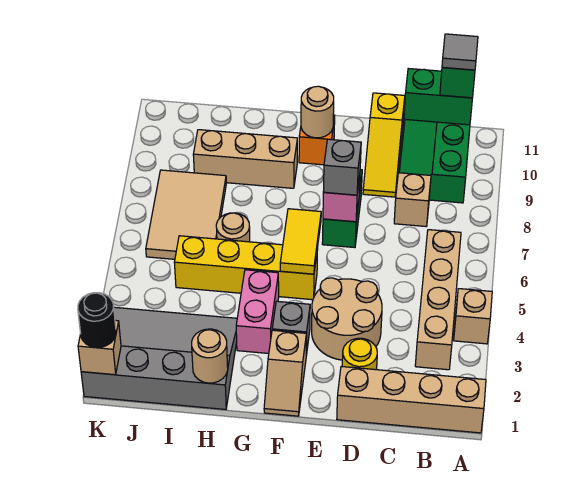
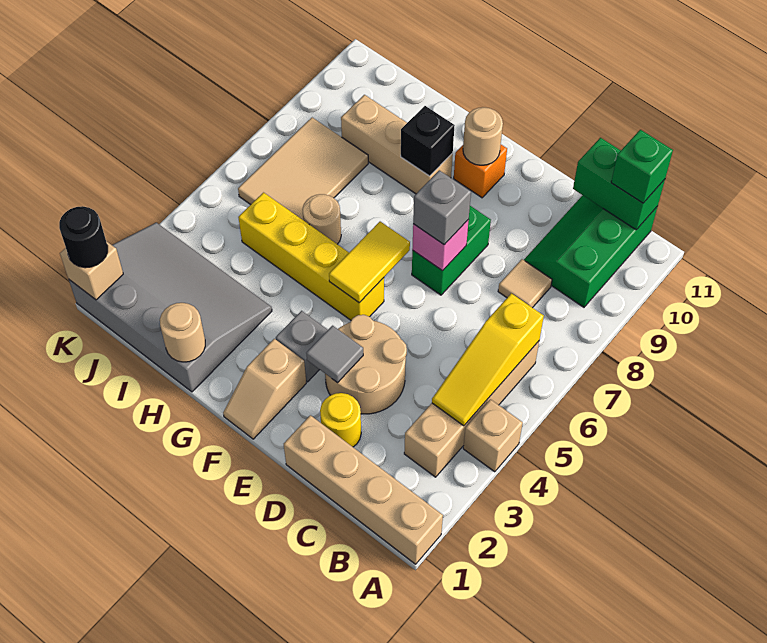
grey tile B11 level 4 -> grey tile E3 level 2
tan brick C8 level 1 -> tan tile C8 level 1
yellow slope D9:D11 level 1 top 11 -> yellow slope B4:B6 level 2 top 6
pink brick G3:G4 level 1 -> none
none -> black brick G9 level 2

